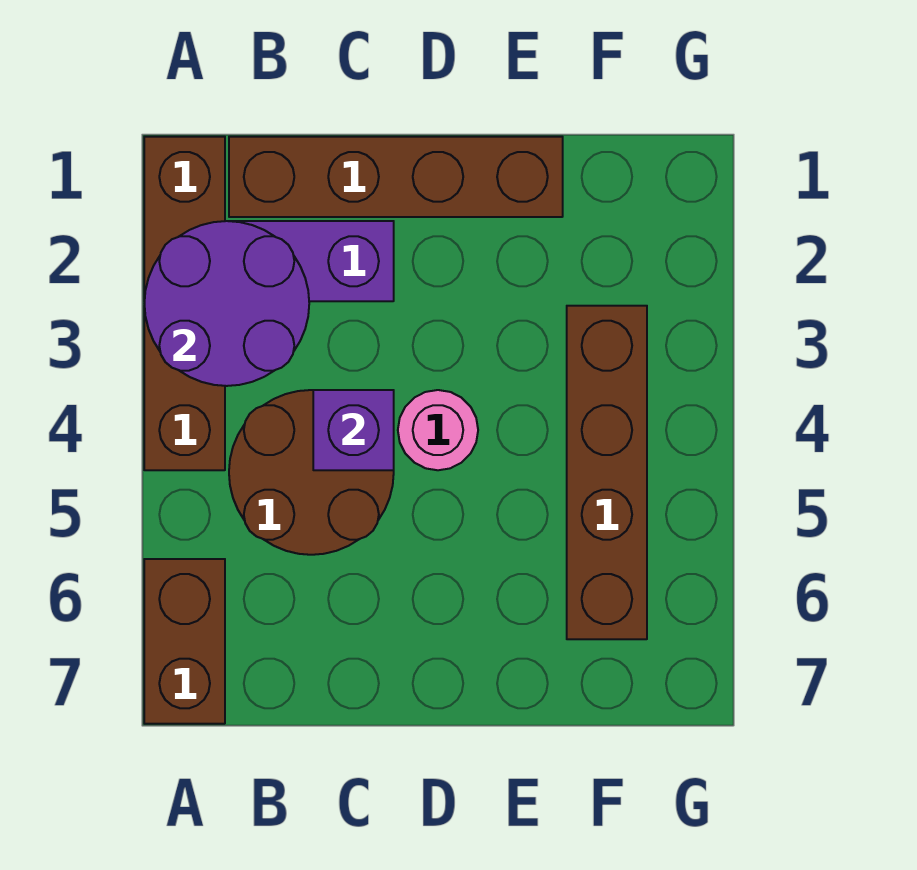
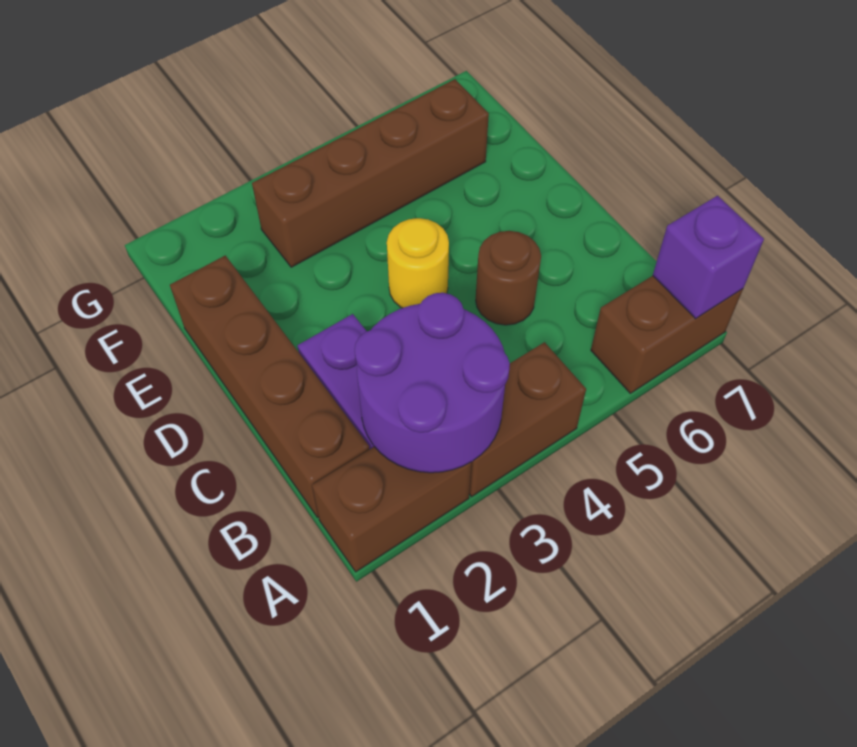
brown round brick B4:C5 level 1 -> brown round brick C5 level 1
purple brick C4 level 2 -> purple brick A7 level 2
pink round brick D4 level 1 -> yellow round brick D4 level 1

